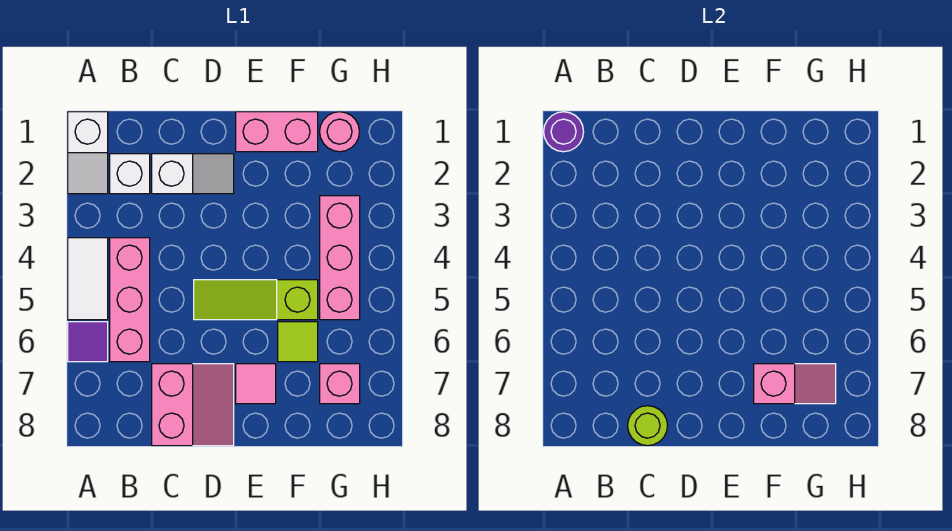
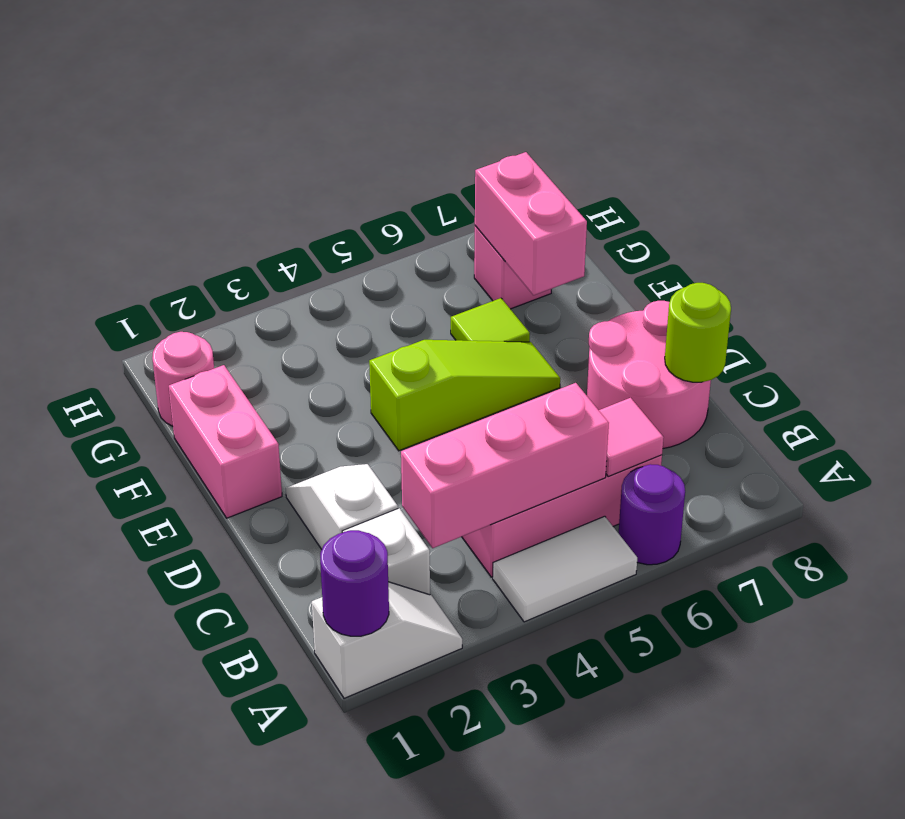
purple tile A6 level 1 -> purple round brick A6 level 1
pink slope C7:D8 level 1 top C -> pink round brick C7:D8 level 1
lime slope D5:F5 level 1 top F -> lime slope E4:E6 level 1 top 4
pink tile E7 level 1 -> pink tile B6 level 2
pink slope F7:G7 level 2 top F -> pink brick F7:G7 level 2
pink brick G3:G5 level 1 -> pink brick B3:B5 level 2

